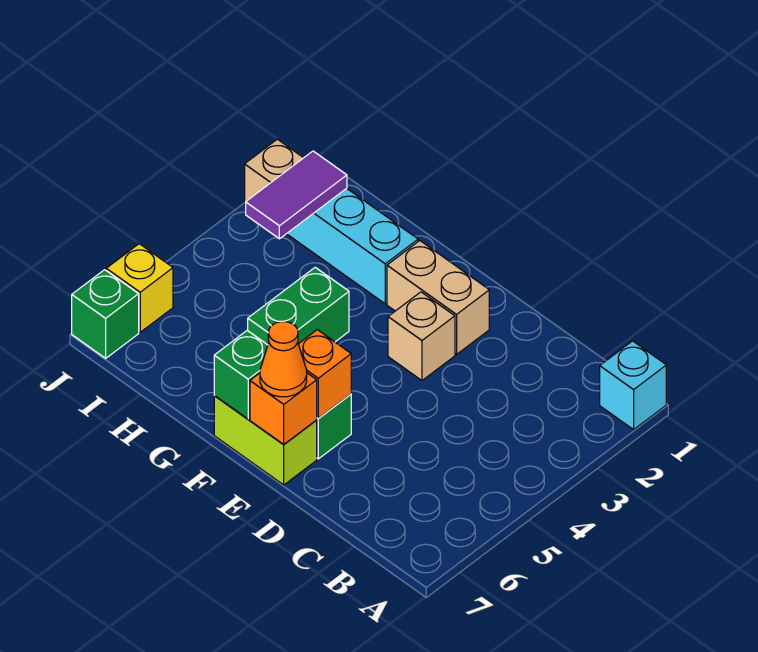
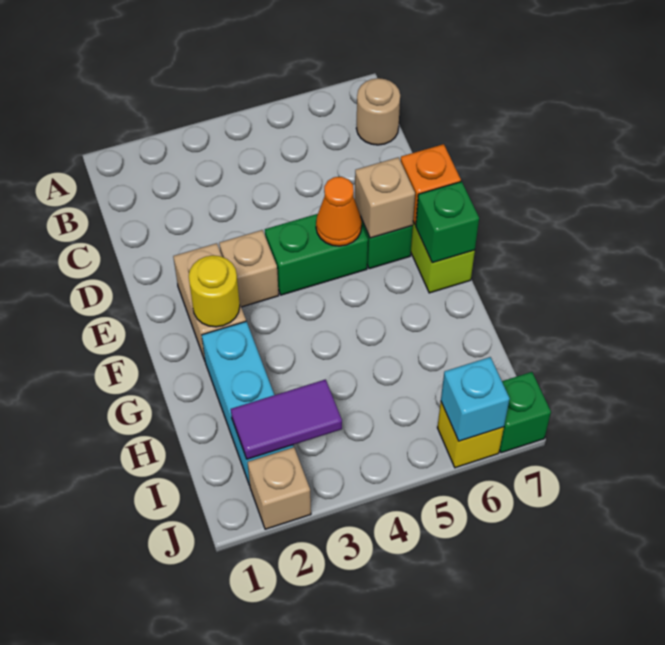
cyan brick A1 level 1 -> cyan brick J6 level 2
none -> tan round brick B7 level 1
orange brick E6 level 2 -> tan brick E6 level 2
orange cone E7 level 3 -> orange cone E5 level 2
none -> yellow round brick F2 level 2
green brick G4:G5 level 1 -> green brick E4:E5 level 1

